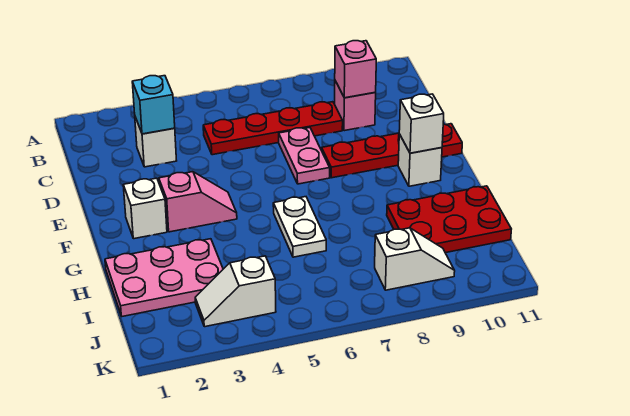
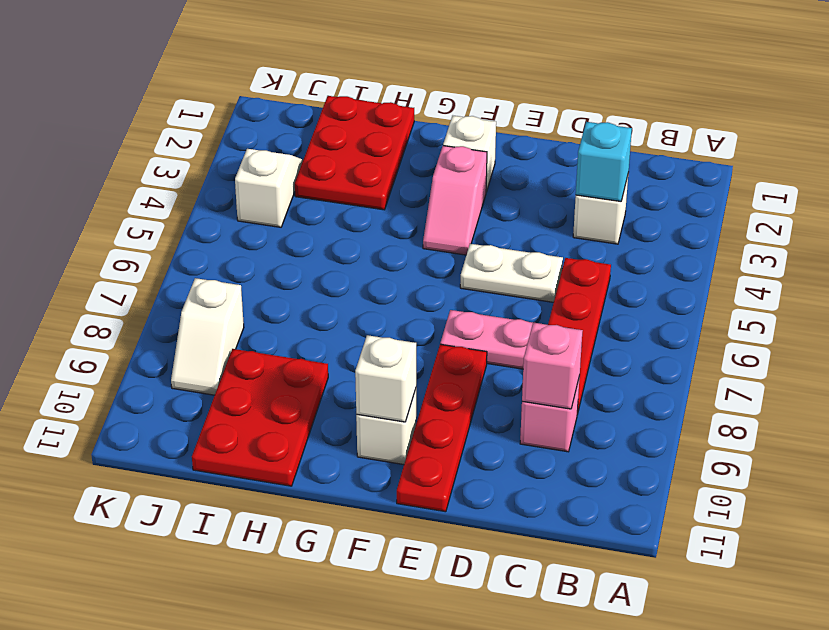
white plate G6:H6 level 1 -> white plate D5:E5 level 1
pink plate H1:I3 level 1 -> red plate H1:I3 level 1

